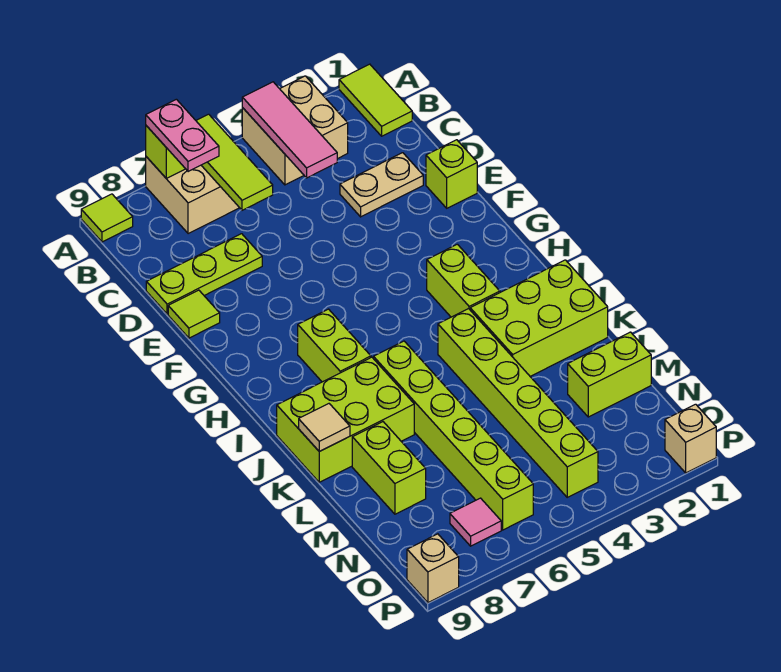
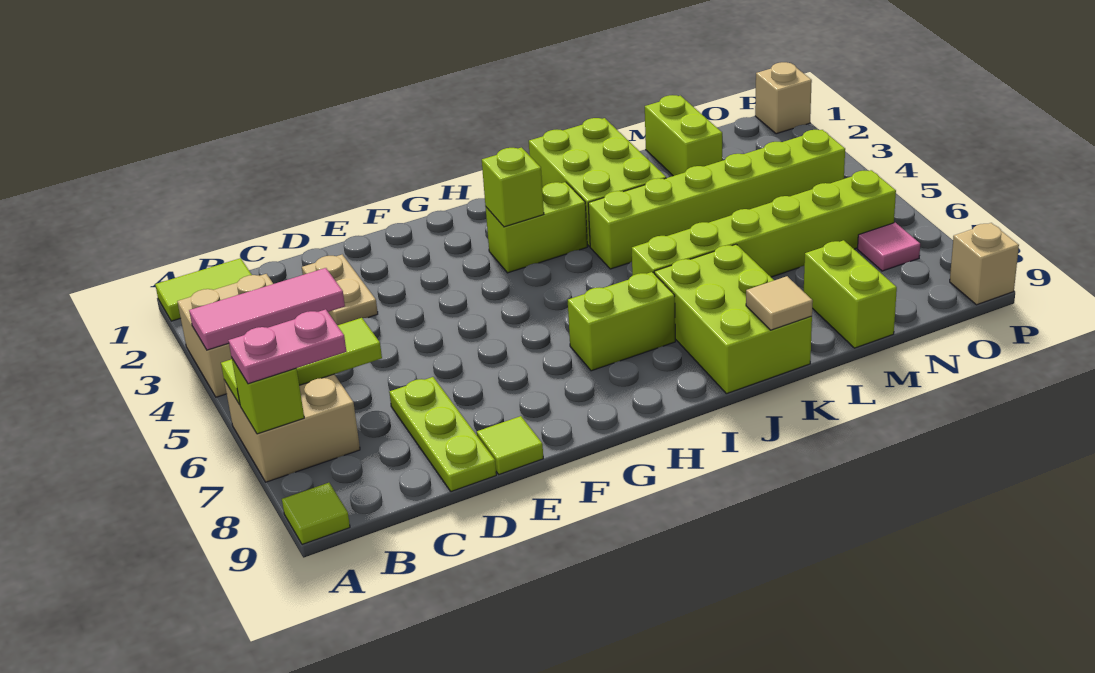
lime brick E1 level 1 -> lime brick H3 level 2
lime brick L8:M8 level 1 -> lime brick M8:M9 level 1

